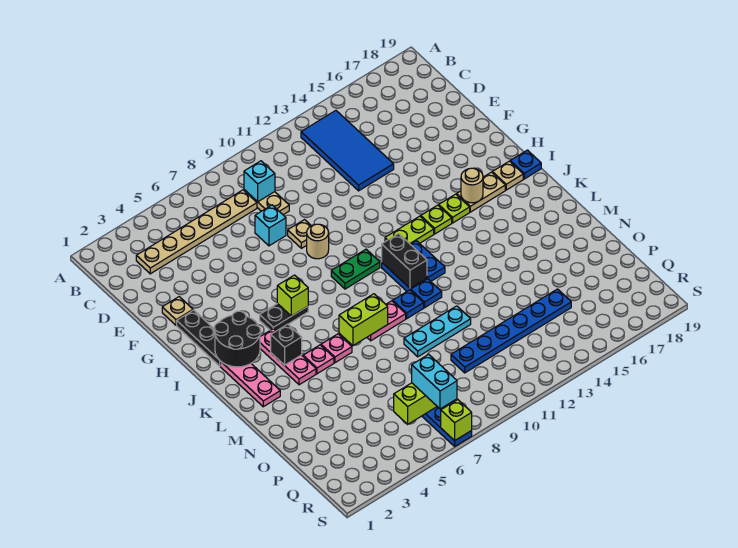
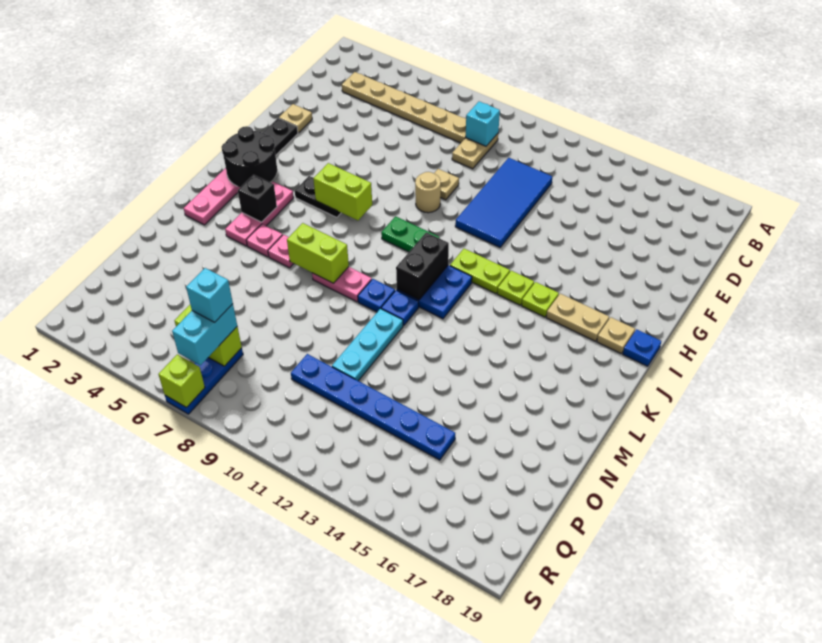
blue tile B13:E14 level 1 -> blue tile D11:G12 level 1
cyan brick E8 level 1 -> cyan brick Q7 level 4
lime brick I6 level 2 -> lime brick I6:I7 level 2
tan round brick I16 level 2 -> none
cyan plate N9:N11 level 1 -> cyan plate M11:O11 level 1

